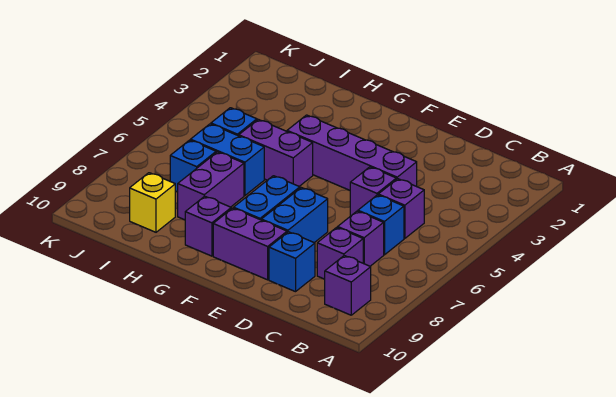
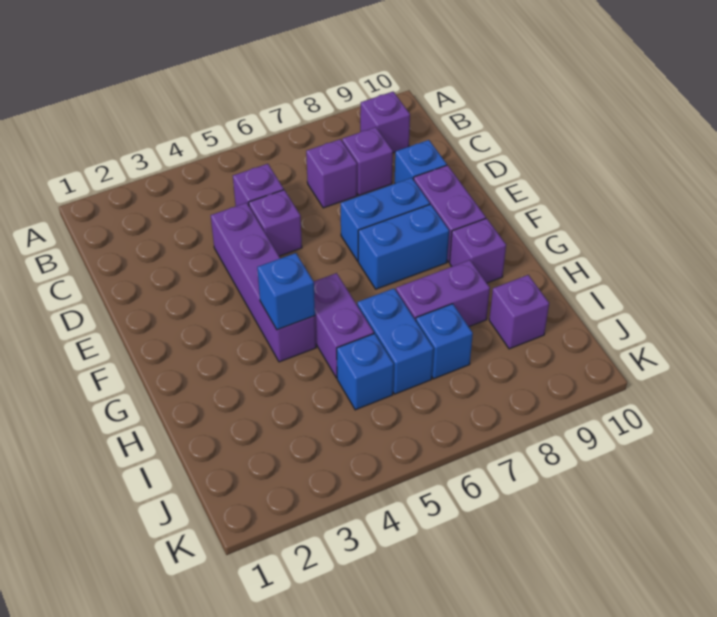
blue brick C6 level 1 -> blue brick G4 level 2
yellow brick I9 level 1 -> purple brick I9 level 1

